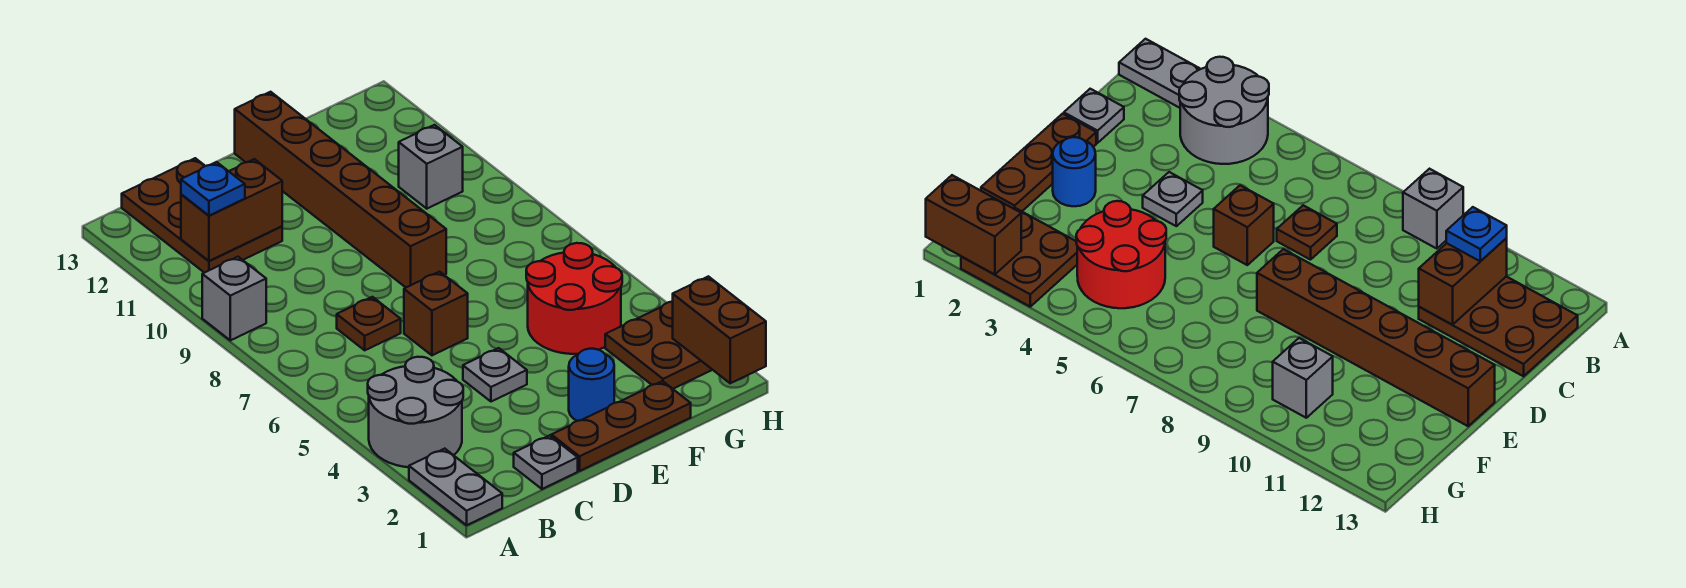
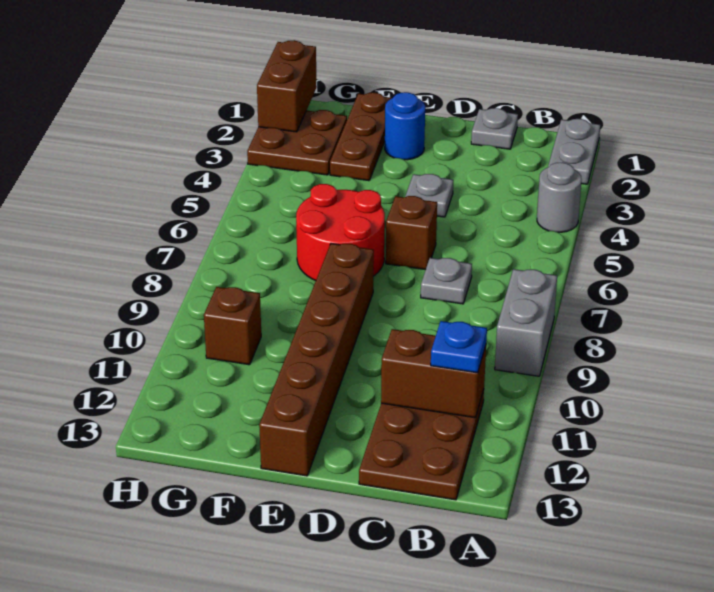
grey round brick A3:B4 level 1 -> grey round brick A4 level 1
grey brick A9 level 1 -> grey brick A8:A9 level 1
brown plate C7 level 1 -> grey plate C7 level 1
brown plate D1:F1 level 1 -> brown plate F1:F3 level 1
red round brick F4:G5 level 1 -> red round brick E6:F7 level 1
grey brick G10 level 1 -> brown brick G10 level 1

